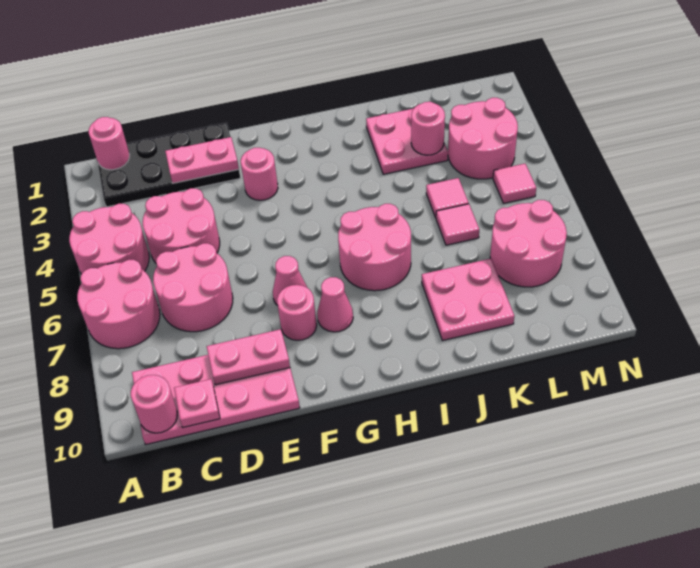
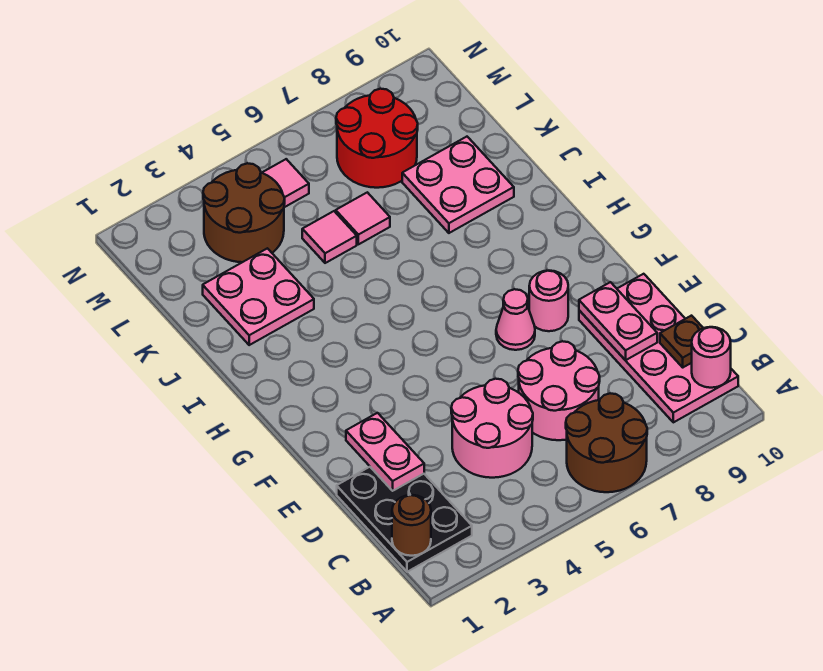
pink round brick A4:B5 level 1 -> none
pink round brick A6:B7 level 1 -> brown round brick A6:B7 level 1
black plate B1:E2 level 1 -> black plate B1:D2 level 1
pink round brick B1 level 2 -> brown round brick B1 level 2
pink plate C10 level 2 -> brown plate C10 level 2
pink round brick F3 level 1 -> none
pink cone G8 level 1 -> none
pink round brick H6:I7 level 1 -> none
pink round brick K3 level 2 -> none
pink round brick L3:M4 level 1 -> brown round brick L3:M4 level 1
pink round brick L7:M8 level 1 -> red round brick L7:M8 level 1

